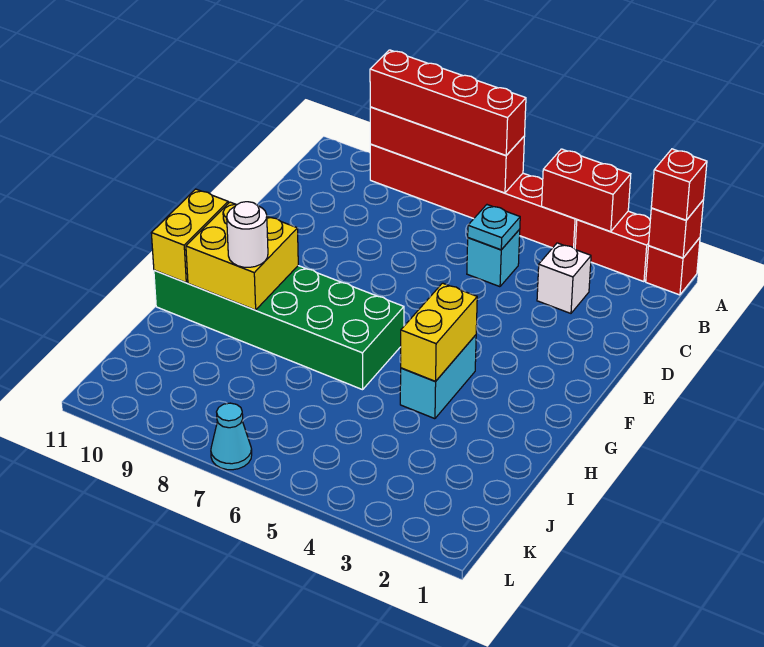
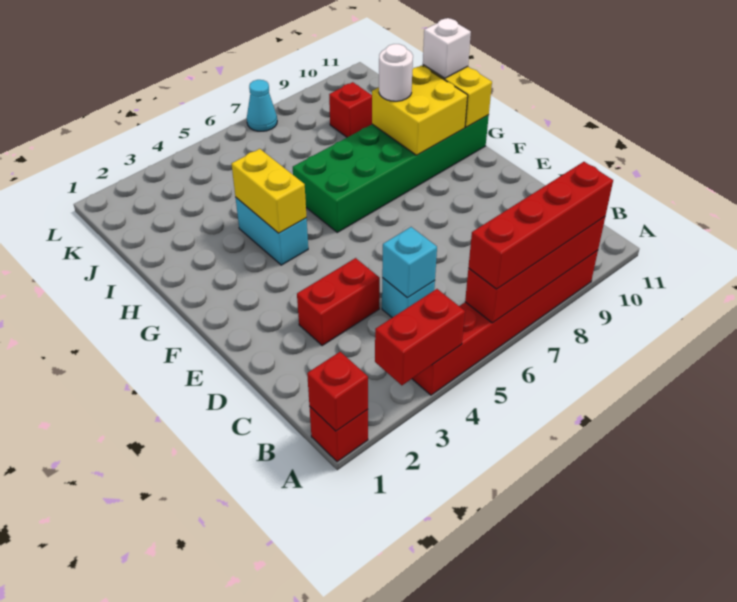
red brick A1 level 3 -> red brick J9 level 1
red brick A2:A3 level 1 -> red brick D3:D4 level 1
white brick C3 level 1 -> white brick H11 level 3
cyan plate C5 level 2 -> cyan brick C5 level 2

